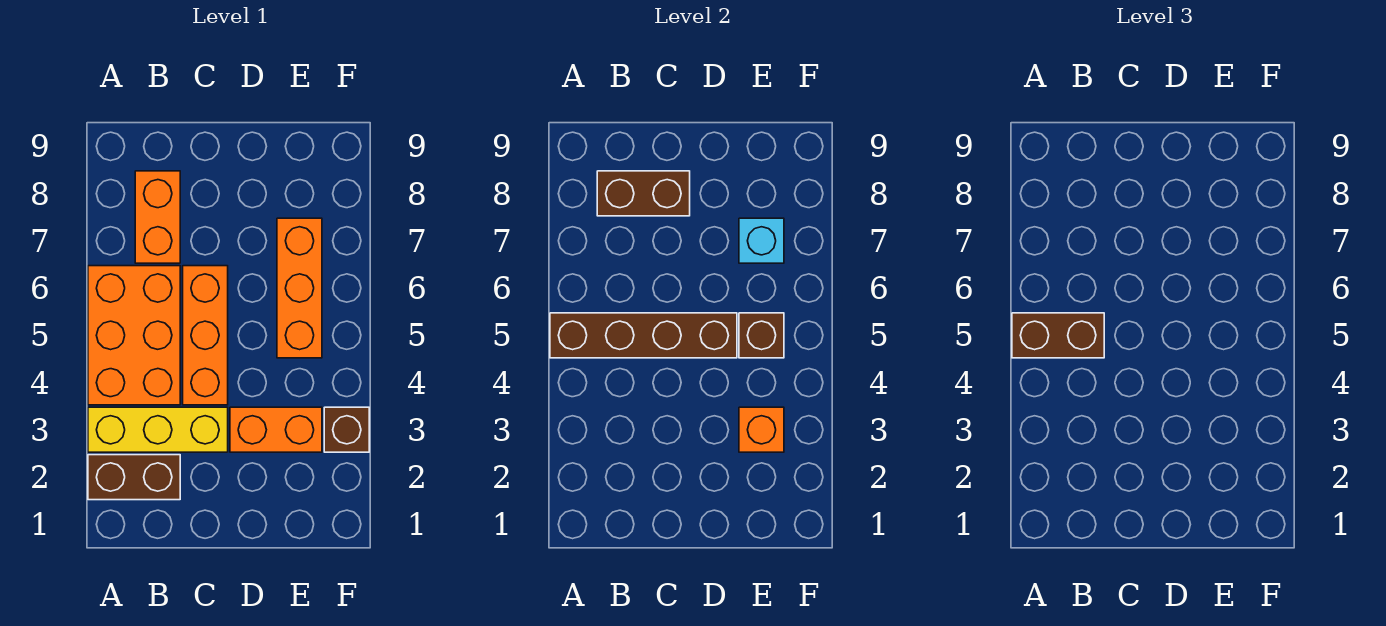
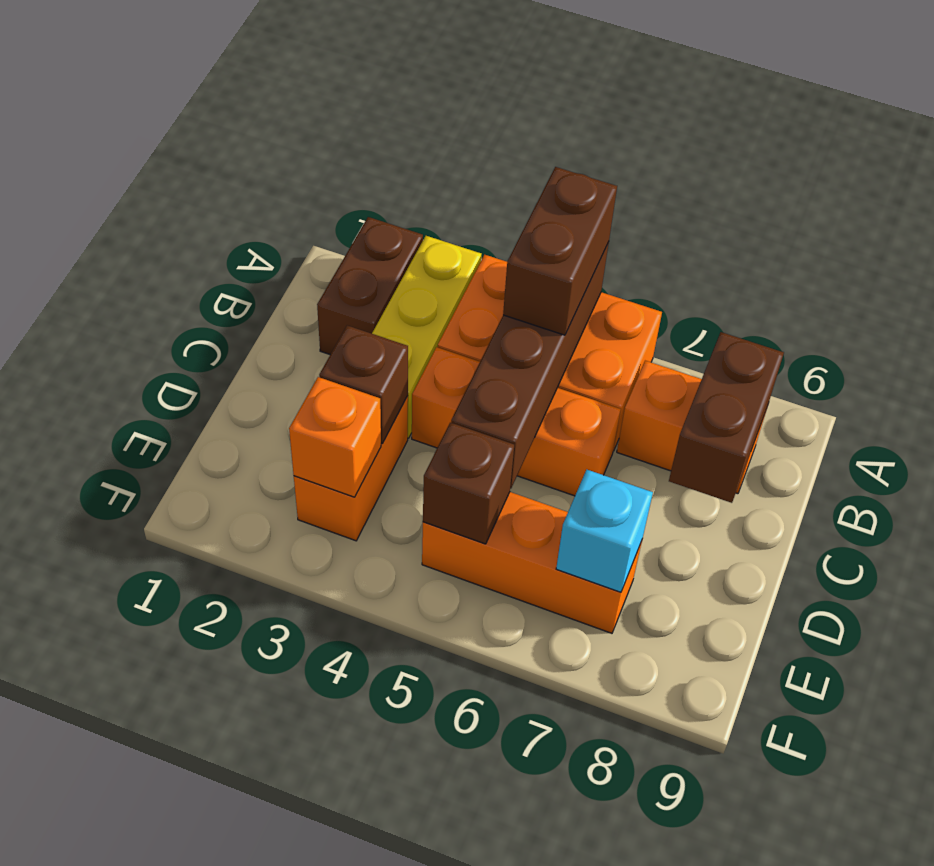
brown brick F3 level 1 -> brown brick D3 level 2

